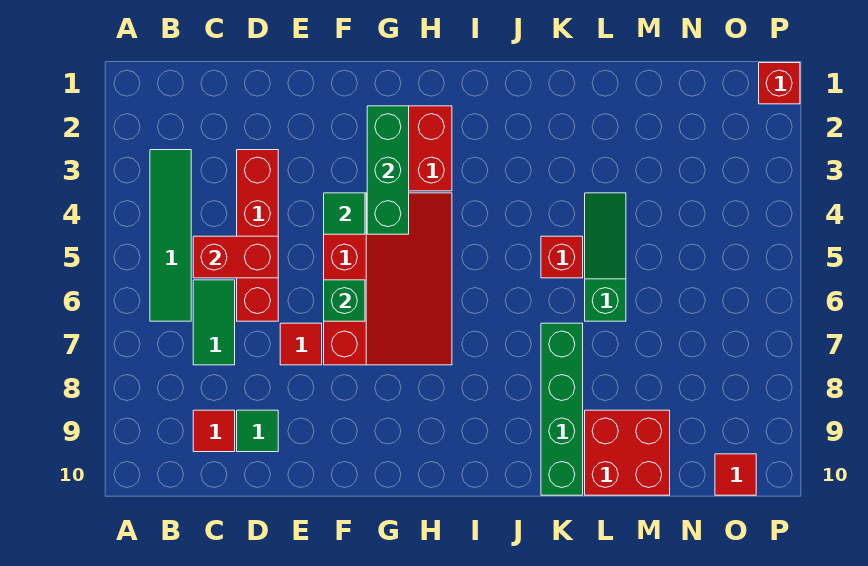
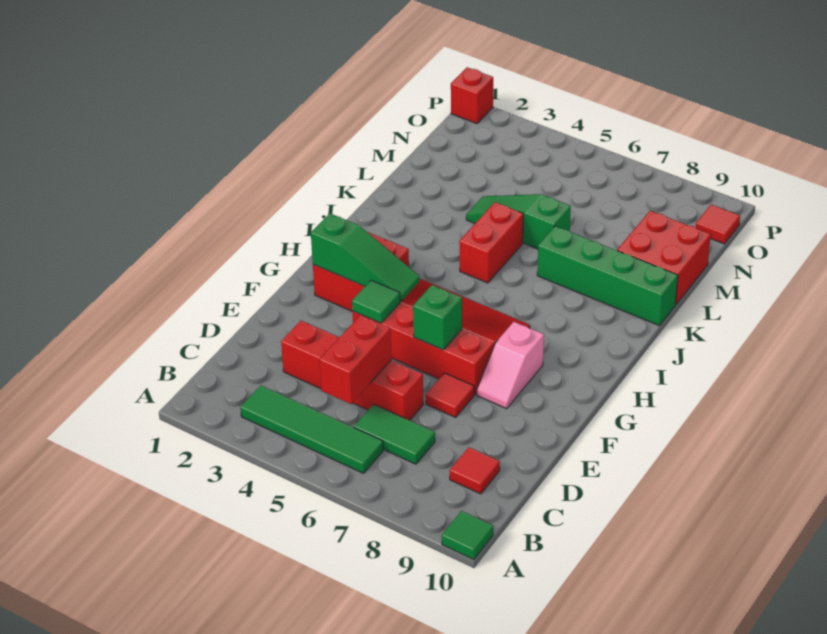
green tile D9 level 1 -> green tile A10 level 1
none -> pink slope F8:G8 level 1 top G
green brick G2:G4 level 2 -> green slope G2:G4 level 2 top 2
red brick K5 level 1 -> red brick J5:K5 level 1

